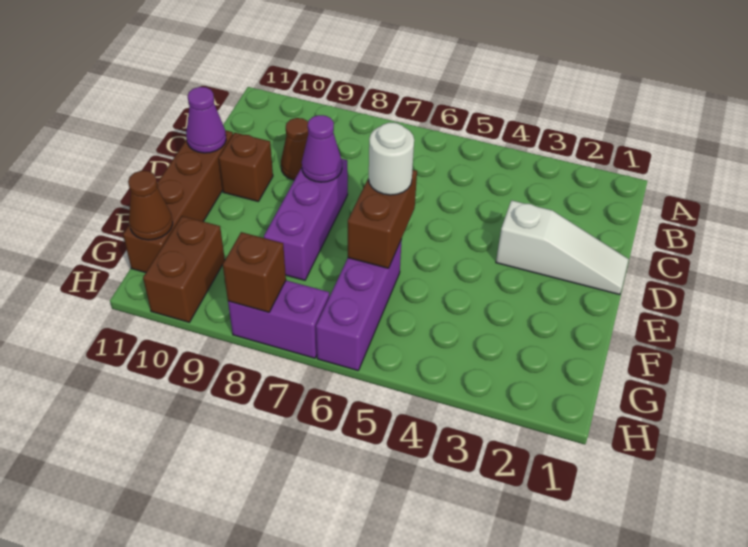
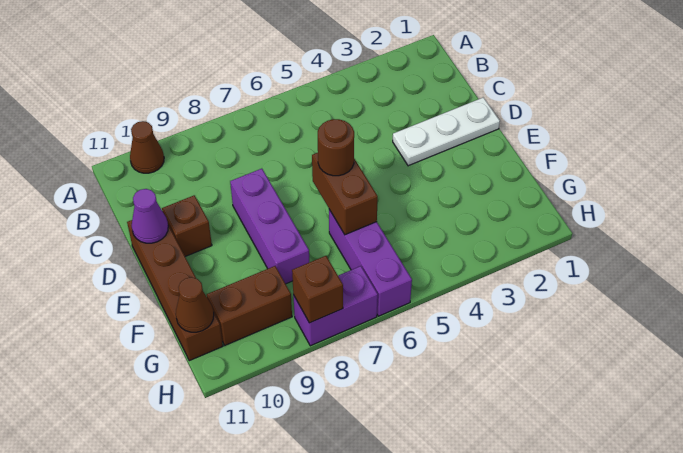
brown cone C9 level 1 -> brown cone A10 level 1
white slope D1:D3 level 1 top 3 -> white plate D1:D3 level 1
purple cone D8 level 2 -> none
white round brick E6 level 3 -> brown round brick E6 level 3
brown brick G10:H10 level 1 -> brown brick G9:G10 level 1

